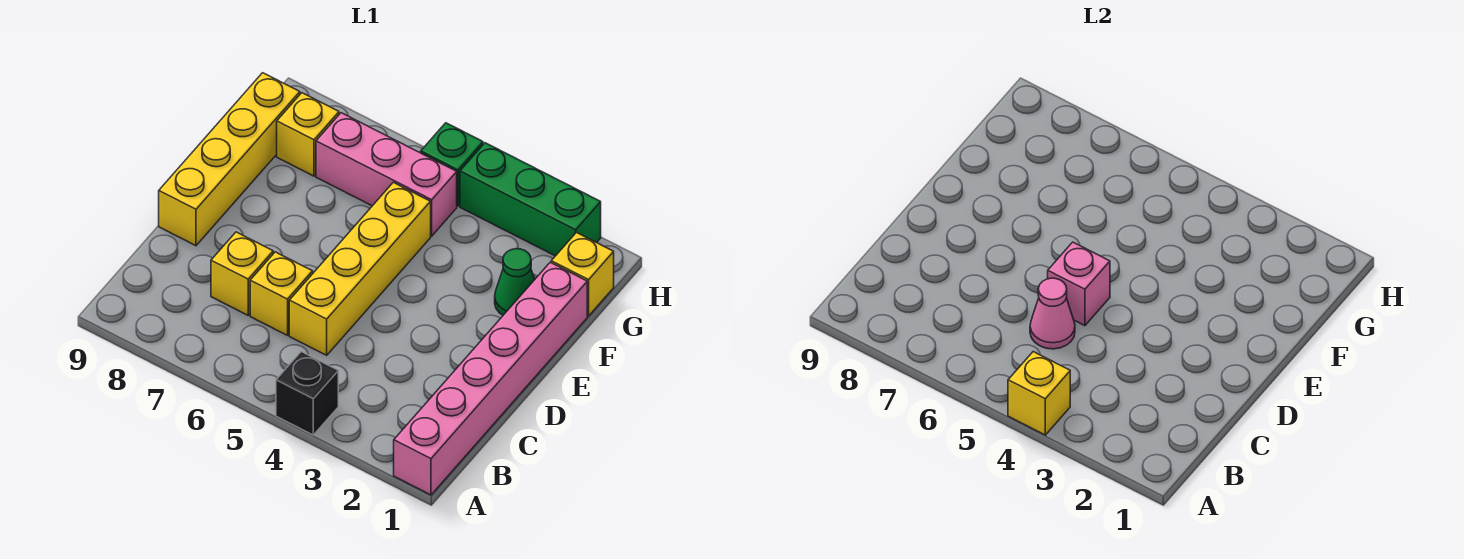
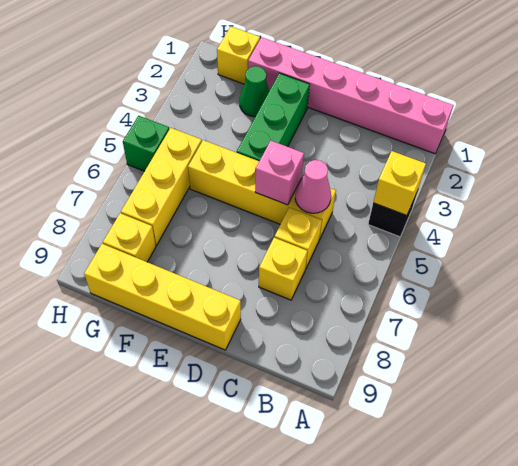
pink brick G5:G7 level 1 -> yellow brick G5:G7 level 1
green brick H2:H4 level 1 -> green brick E2:E4 level 1

